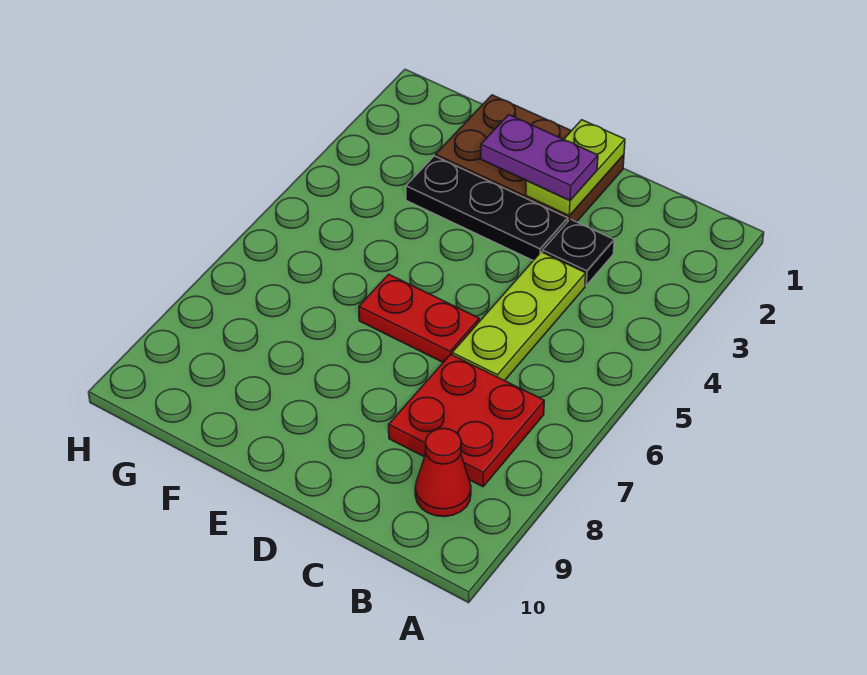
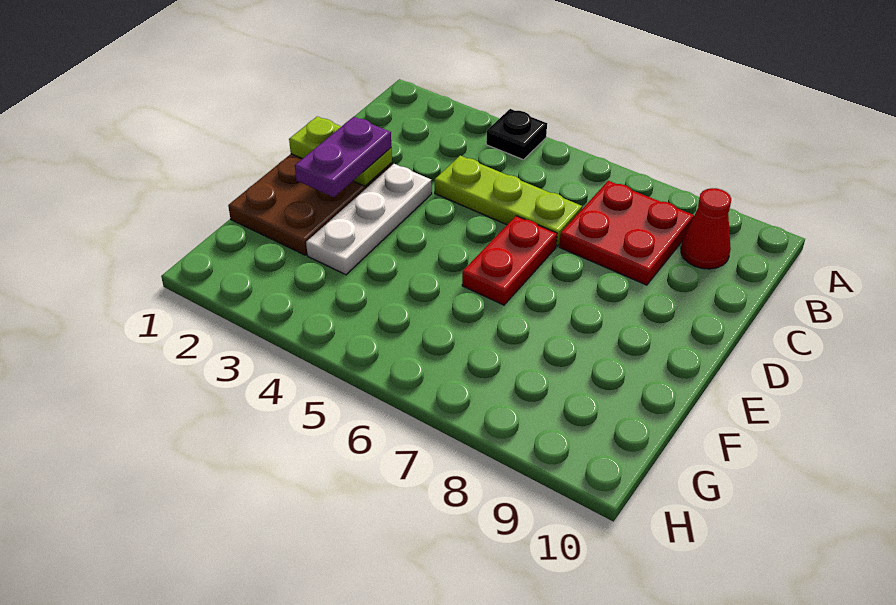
black plate C3 level 1 -> black plate A4 level 1
black plate D3:F3 level 1 -> white plate D3:F3 level 1

